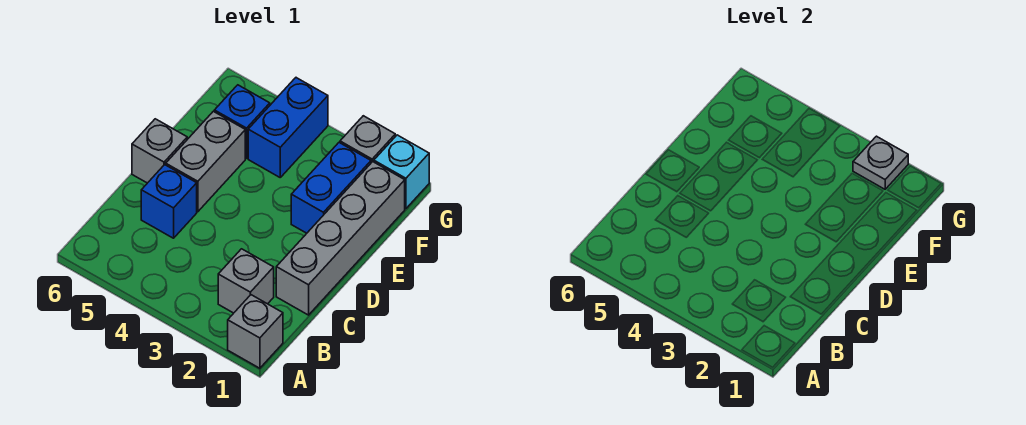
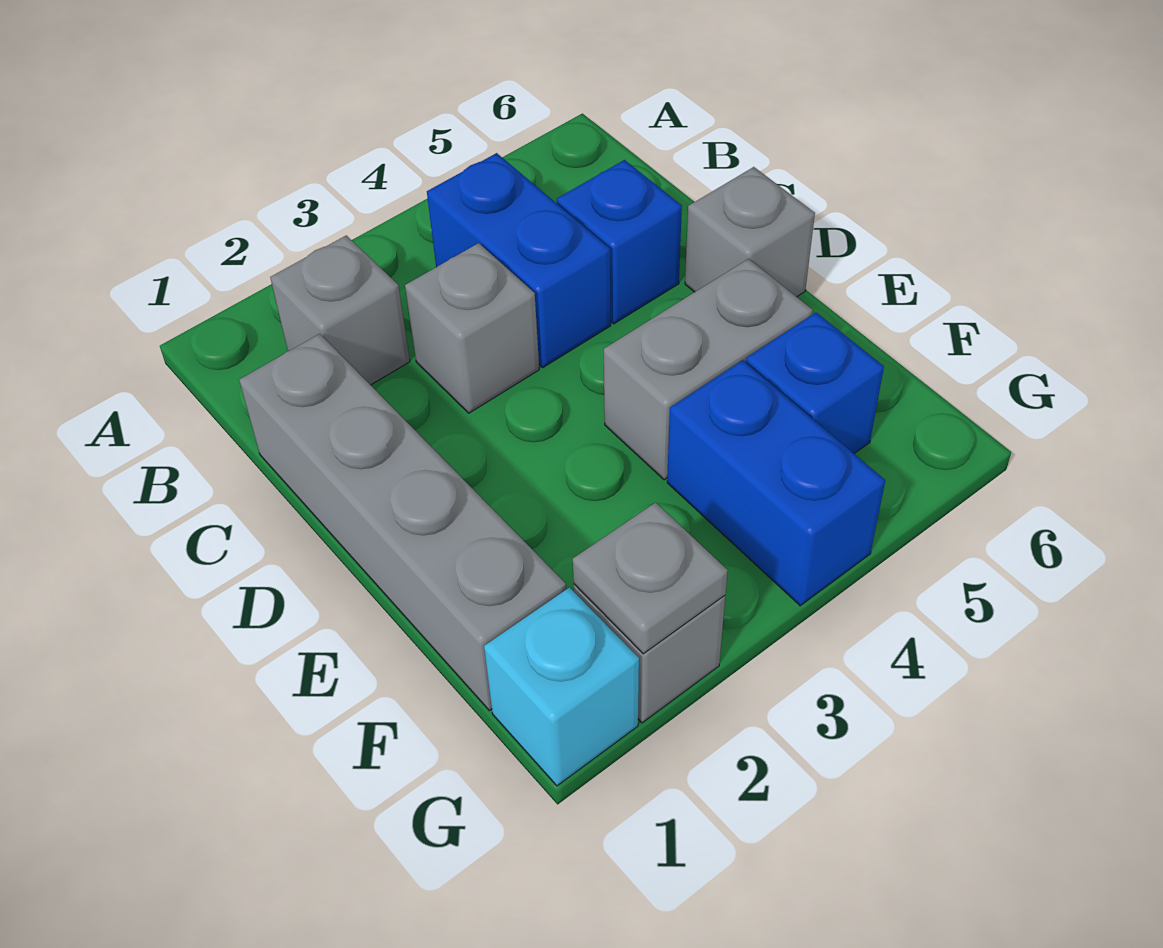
grey brick A1 level 1 -> grey brick C3 level 1
grey brick D5:E5 level 1 -> grey brick E4:E5 level 1
blue brick E2:F2 level 1 -> blue brick B4:C4 level 1

